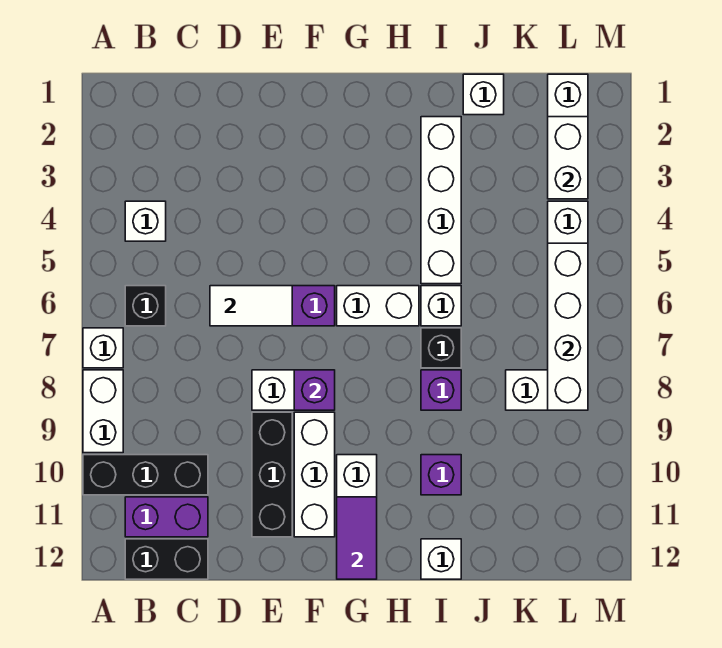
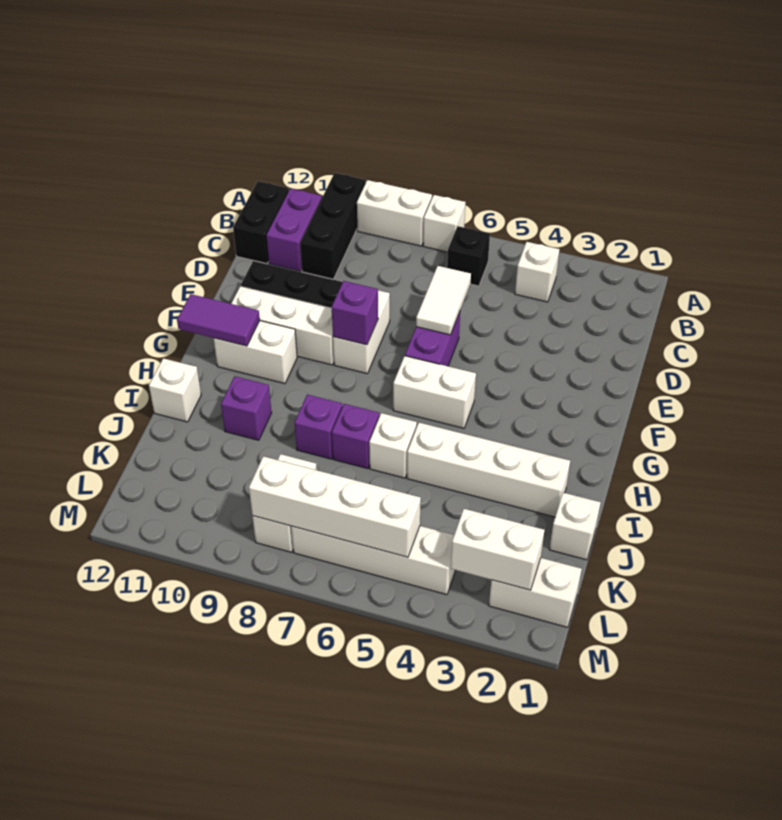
white brick G6:H6 level 1 -> white brick G5:G6 level 1
black brick I7 level 1 -> purple brick I7 level 1

